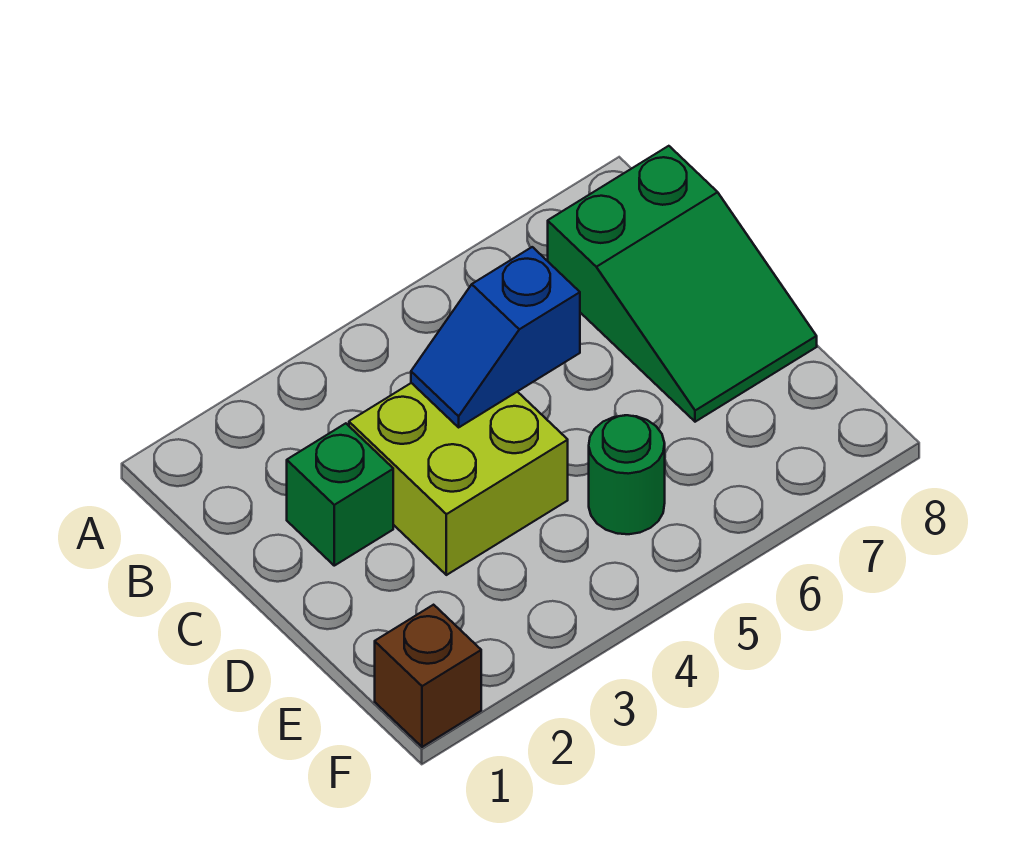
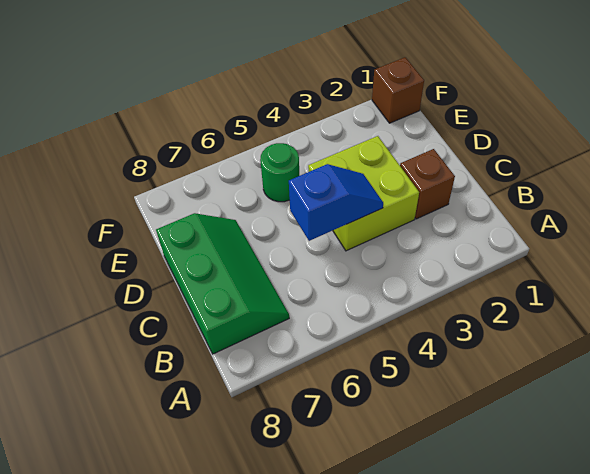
green slope B7:D8 level 1 top B -> green slope B7:D8 level 1 top 8
green brick C2 level 1 -> brown brick C2 level 1

